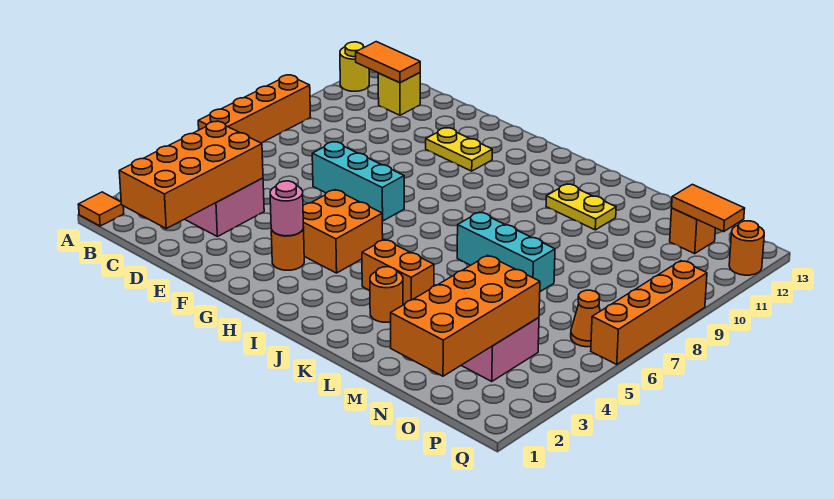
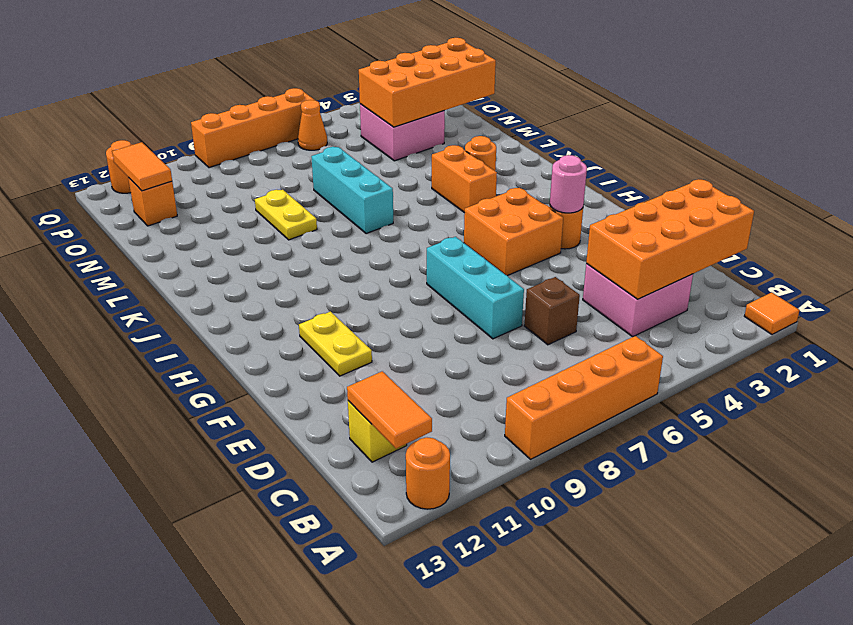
yellow round brick A12 level 1 -> orange round brick A12 level 1
none -> brown brick D6 level 1
yellow plate K11:L11 level 1 -> yellow plate L9:M9 level 1

